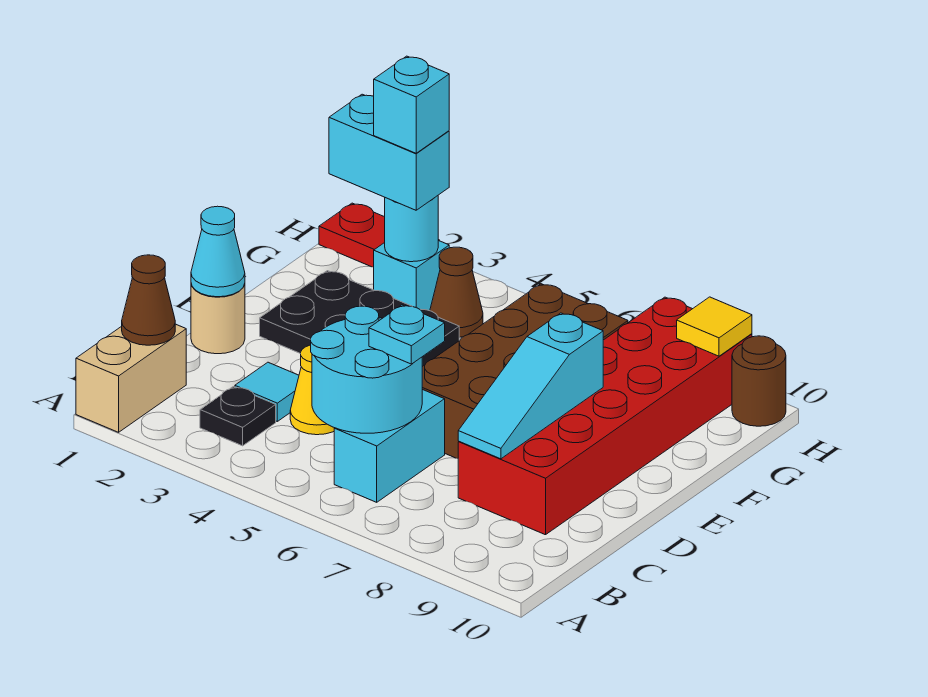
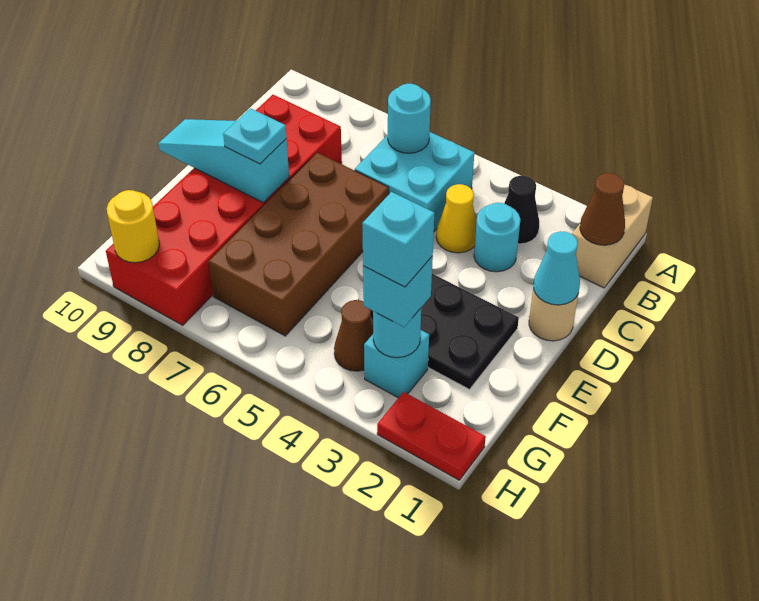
black plate B3 level 1 -> black cone B3 level 1
cyan round brick B5:C6 level 2 -> cyan round brick B6 level 2
cyan brick B6:C6 level 1 -> cyan brick B5:C6 level 1
cyan tile C3 level 1 -> cyan round brick C3 level 1
cyan plate C6 level 3 -> cyan plate E8 level 3
cyan slope C8:E8 level 2 top E -> cyan slope E8:E10 level 2 top 8
cyan brick G2:G3 level 3 -> cyan brick G3 level 3
yellow tile H9 level 2 -> yellow round brick H9 level 2
brown round brick H10 level 1 -> none

